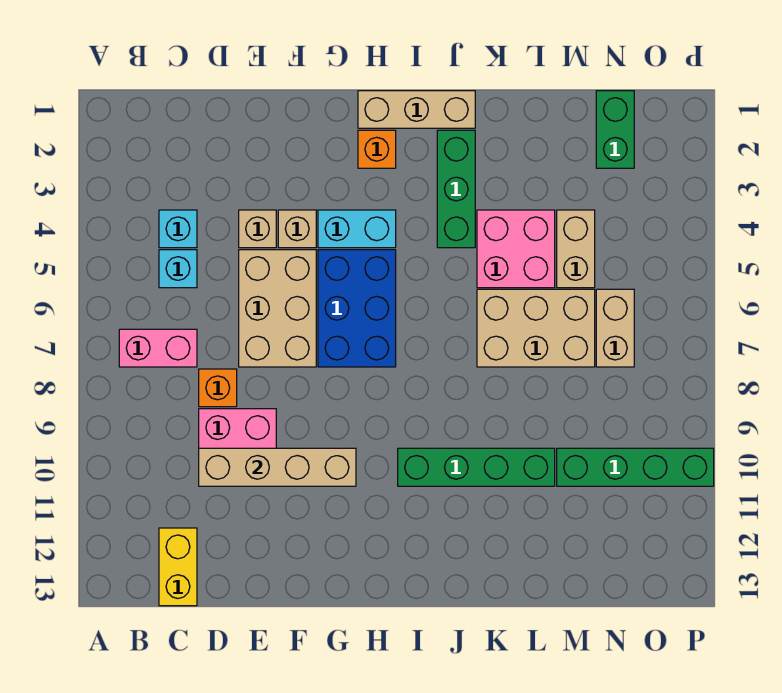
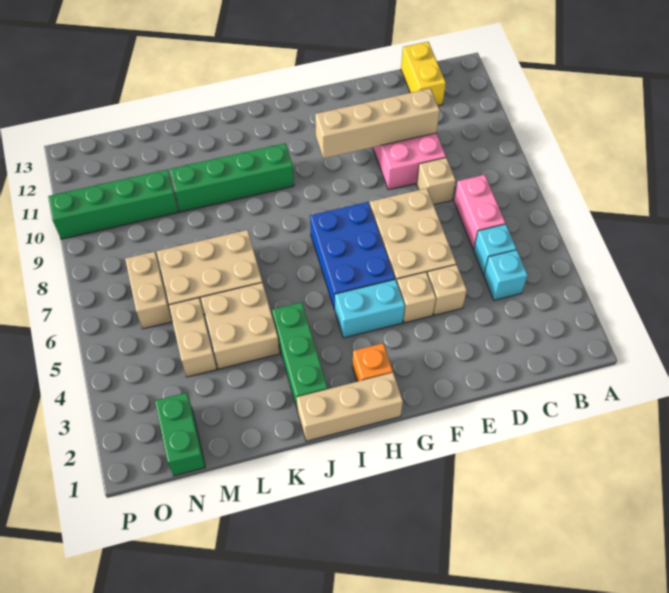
pink brick B7:C7 level 1 -> pink brick C6:C7 level 1
orange brick D8 level 1 -> tan brick D8 level 1
pink brick K4:L5 level 1 -> tan brick K4:L5 level 1

